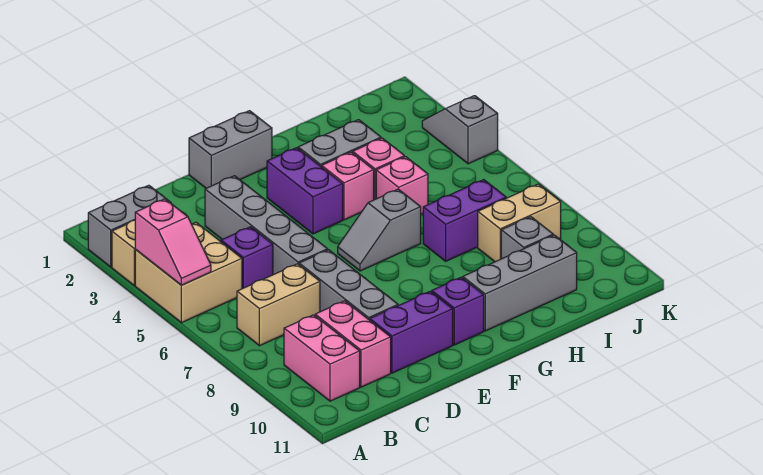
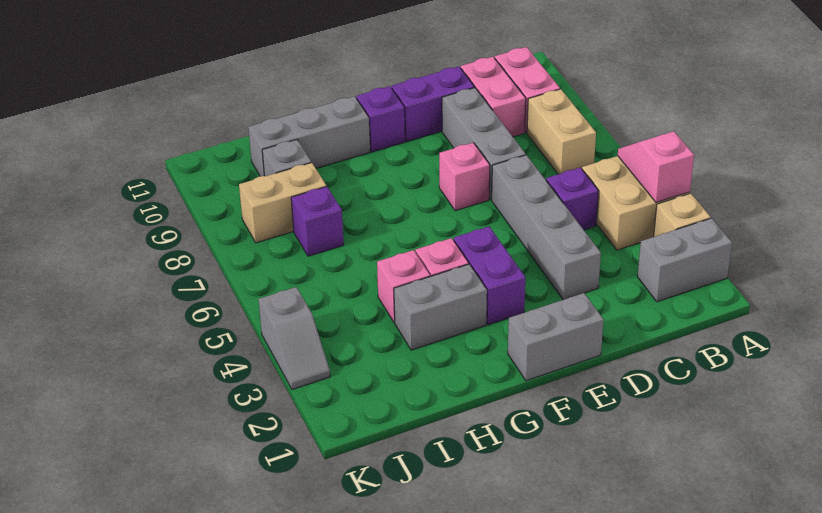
tan brick B7:C7 level 1 -> tan brick B7:B8 level 1
grey slope F6:G6 level 1 top G -> none
pink brick H5 level 1 -> pink brick E7 level 1
purple brick H7:I7 level 1 -> purple brick I7 level 1

